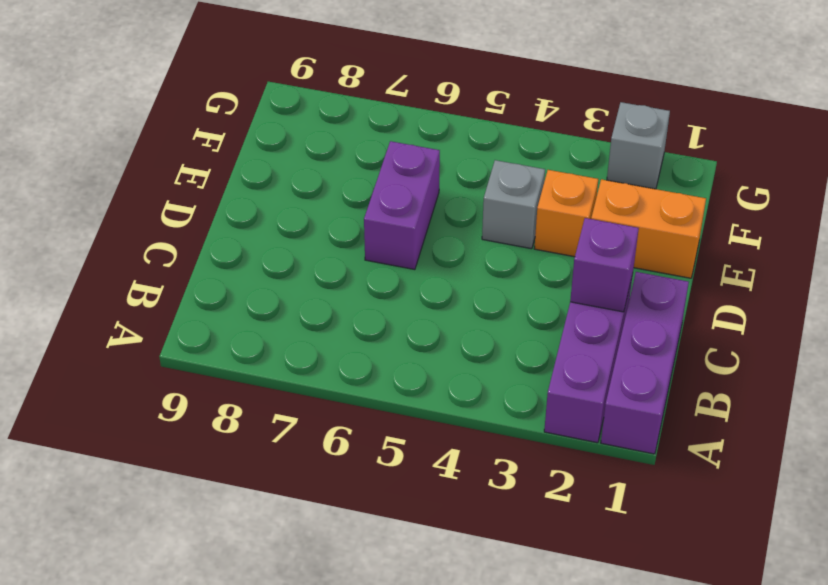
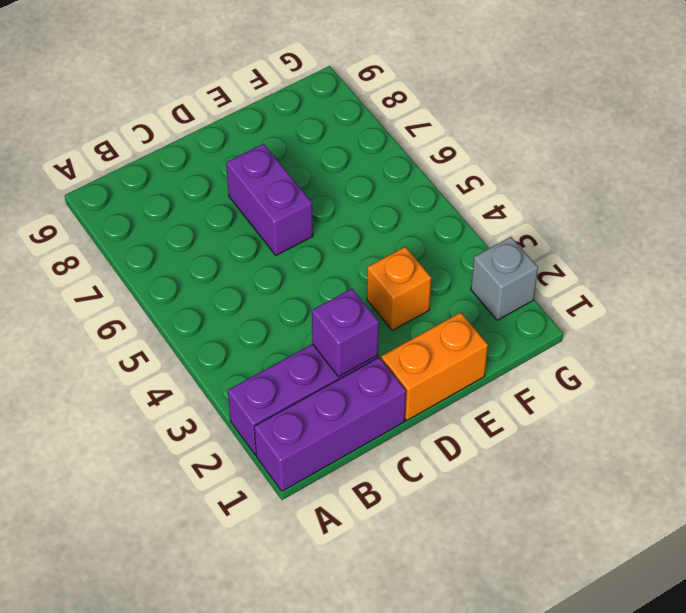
purple brick D6:E6 level 1 -> purple brick D6:D7 level 1
orange brick E1:E2 level 1 -> orange brick D1:E1 level 1
grey brick E4 level 1 -> none

